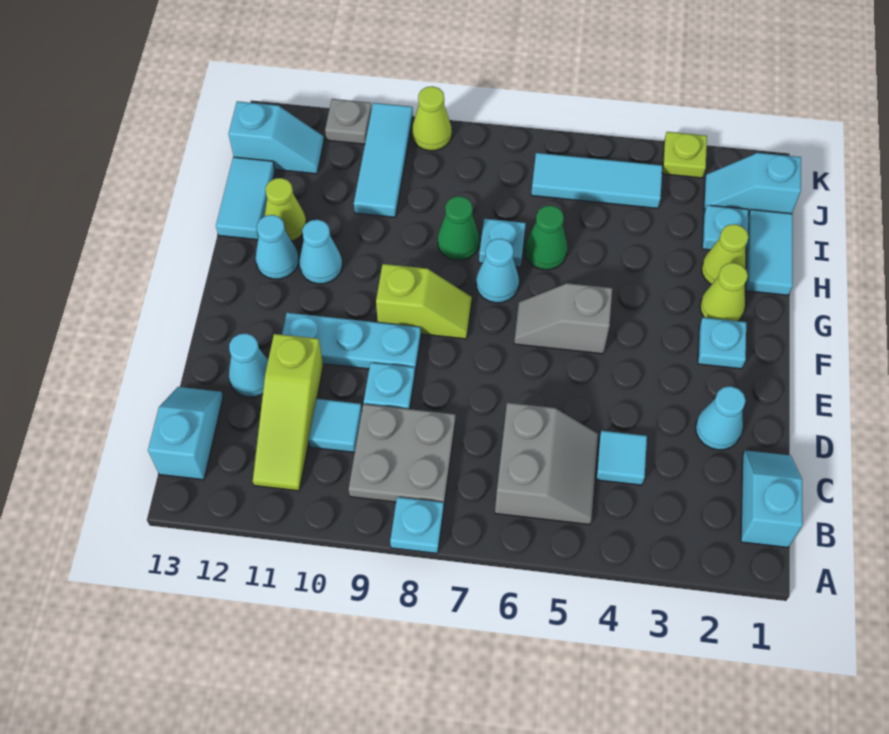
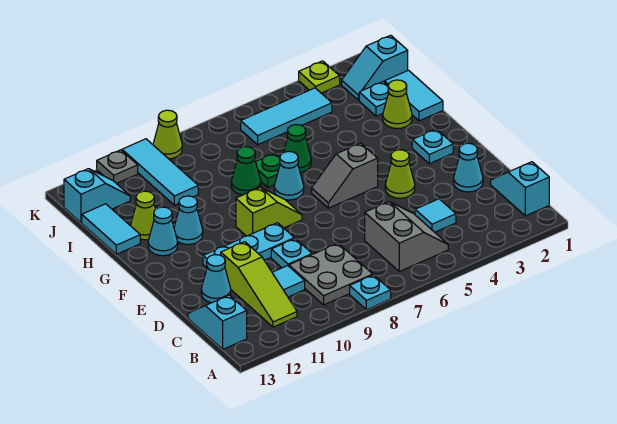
lime cone G2 level 1 -> lime cone E4 level 1
cyan plate H7 level 1 -> green plate H7 level 1

